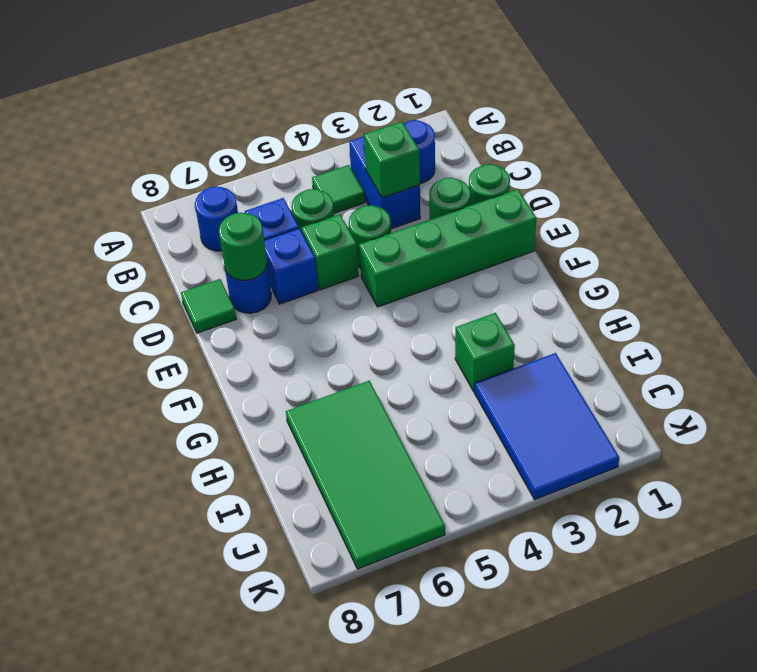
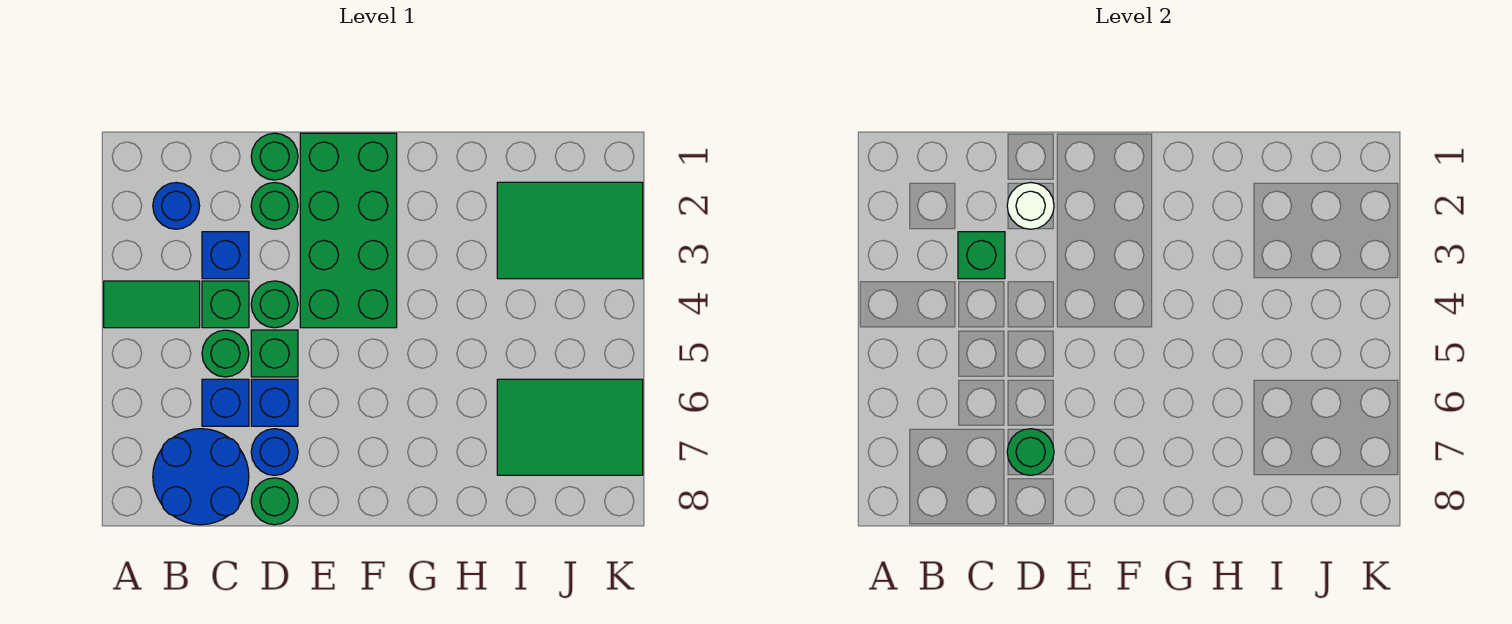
blue brick B3:C3 level 1 -> blue brick C3 level 1
green tile B4 level 1 -> green tile A4:B4 level 1
blue round brick B7 level 1 -> blue round brick B7:C8 level 1
none -> white round brick D2 level 2
green tile D8 level 1 -> green round brick D8 level 1
green brick E1:E4 level 1 -> green brick E1:F4 level 1
green brick H3 level 1 -> green brick C4 level 1
green tile H6:K7 level 1 -> green tile I6:K7 level 1
blue tile I2:K3 level 1 -> green tile I2:K3 level 1

